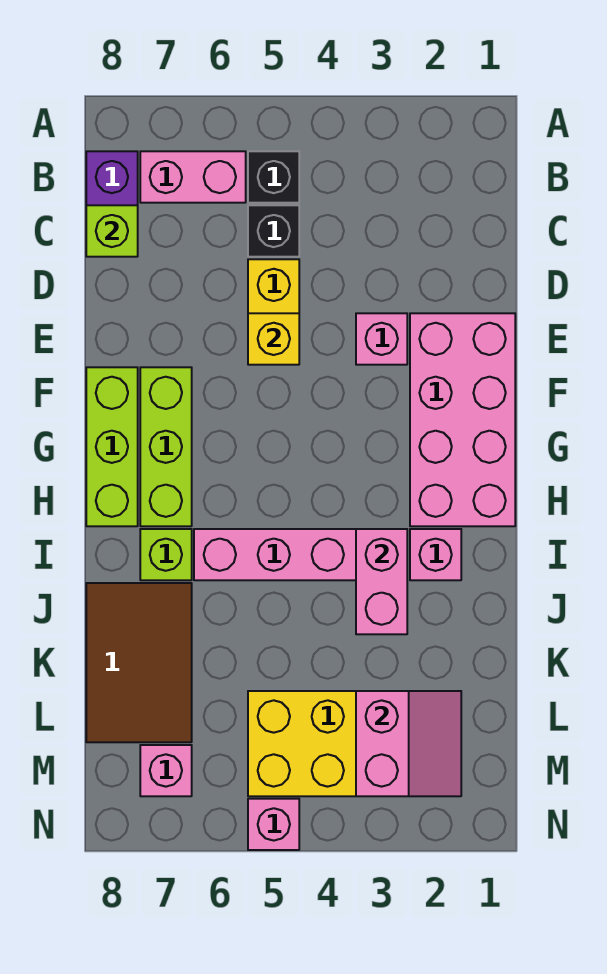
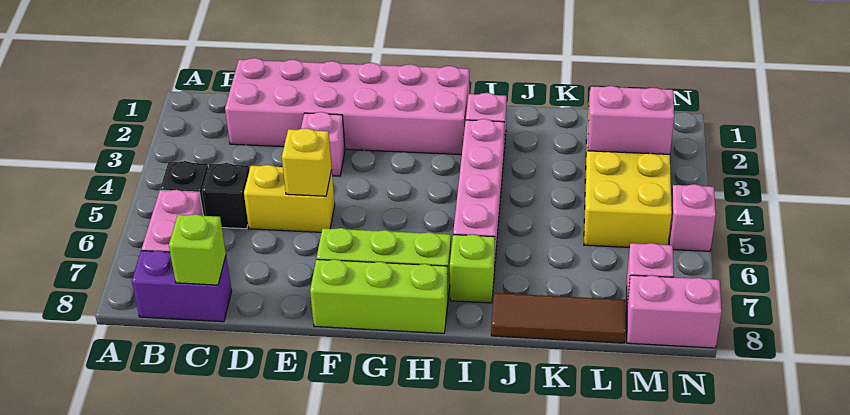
pink brick E1:H2 level 1 -> pink brick C1:H2 level 1
pink brick I3:J3 level 2 -> pink brick M8:N8 level 1
brown tile J7:L8 level 1 -> brown tile J8:L8 level 1

